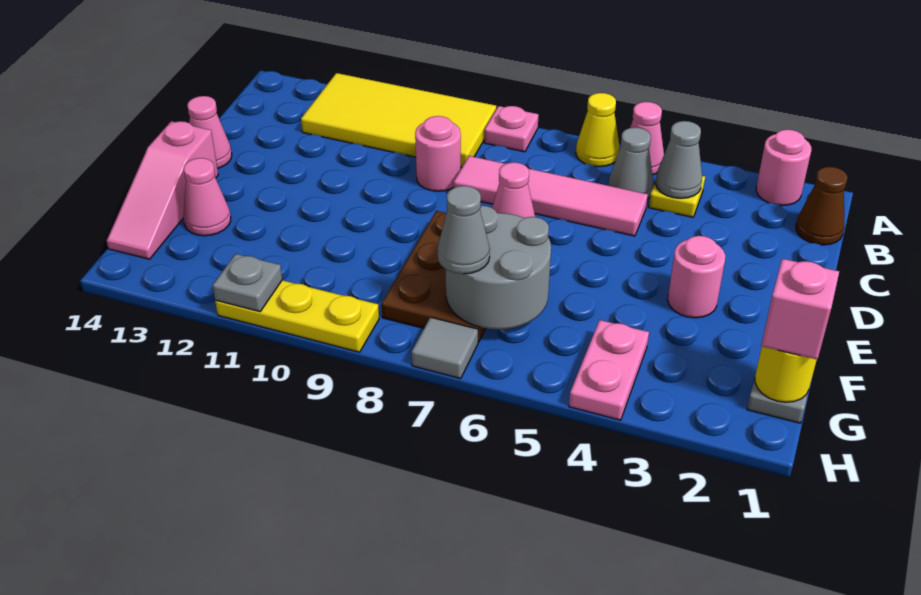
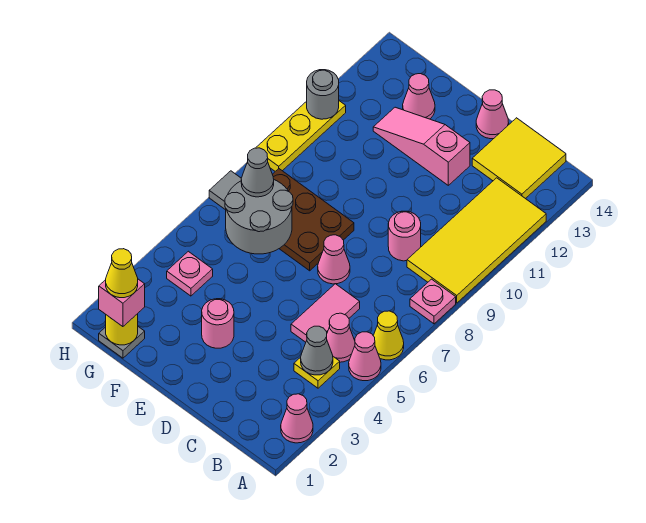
pink round brick A2 level 1 -> pink cone A2 level 1
brown cone B1 level 1 -> none
grey cone B5 level 1 -> pink cone B5 level 1
none -> yellow tile B13:C14 level 1
pink tile C5:C8 level 1 -> pink tile C5:C6 level 1
pink slope E14:G14 level 1 top E -> pink slope D12:F12 level 1 top D
none -> yellow cone G1 level 4
pink plate G4:H4 level 1 -> pink plate G4 level 1
grey plate H11 level 2 -> grey round brick H11 level 2

